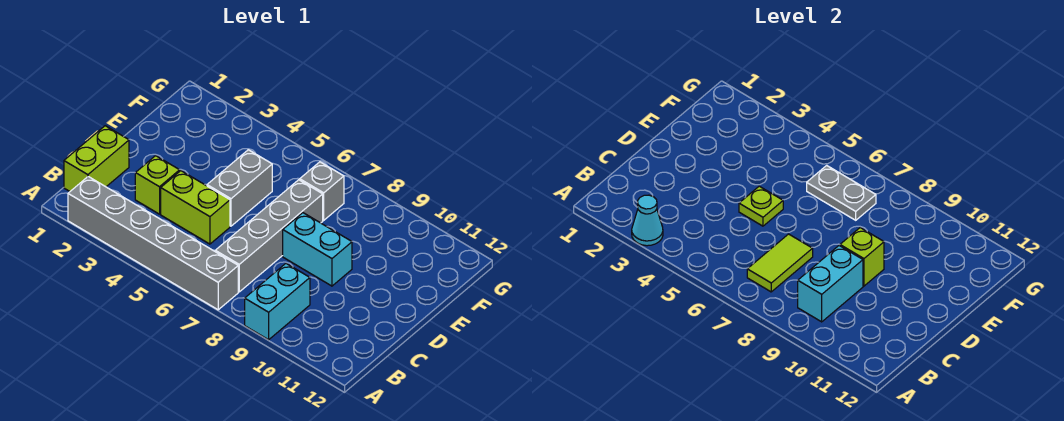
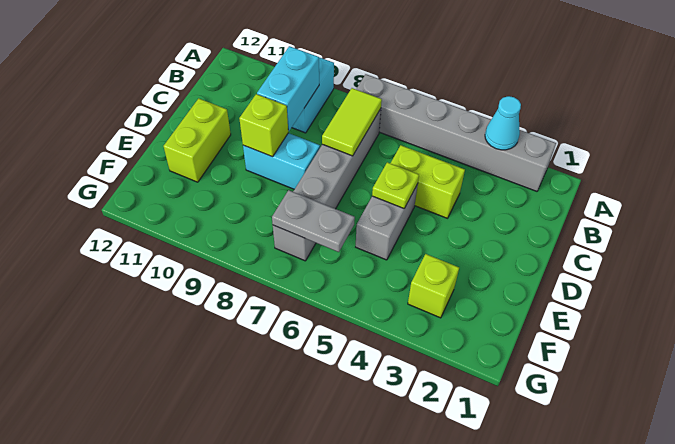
lime brick B1:C1 level 1 -> lime brick D11:E11 level 1
lime brick C3 level 1 -> lime brick F3 level 1

